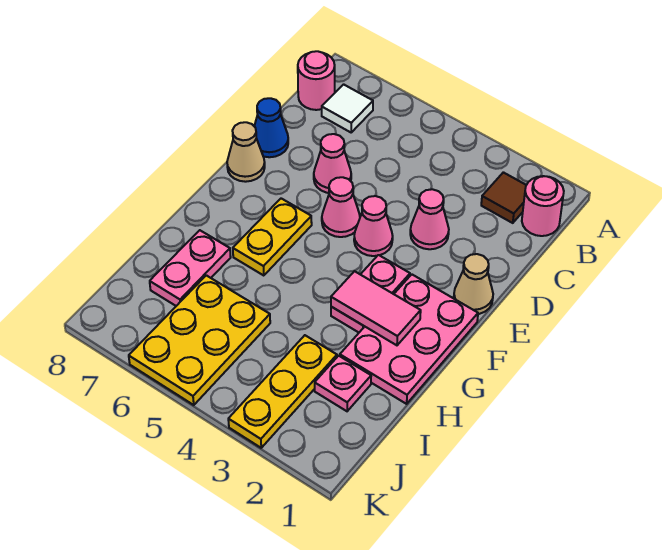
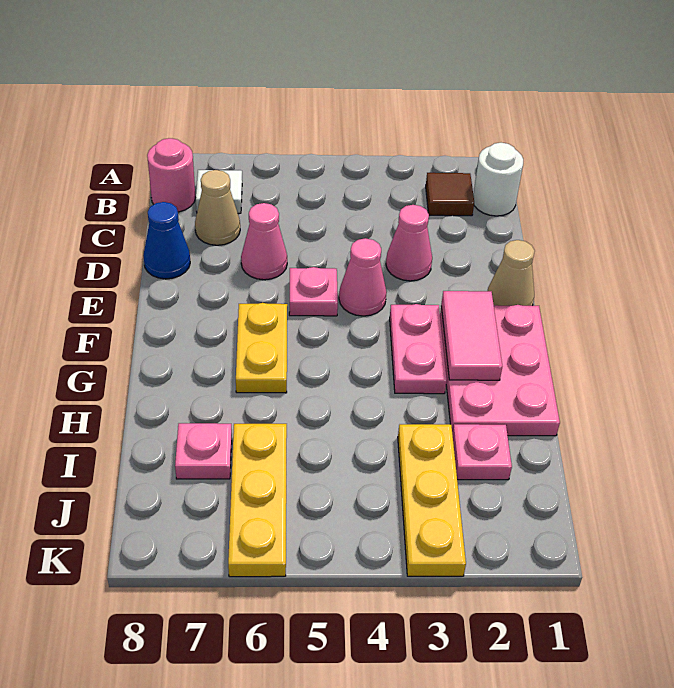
pink round brick B1 level 1 -> white round brick B1 level 1
pink cone E5 level 1 -> pink plate E5 level 1
tan cone E8 level 1 -> tan cone C7 level 1
pink tile G2:G3 level 2 -> pink tile F2:G2 level 2
pink plate H7:I7 level 1 -> pink plate I7 level 1
yellow plate I5:K6 level 1 -> yellow plate I6:K6 level 1

